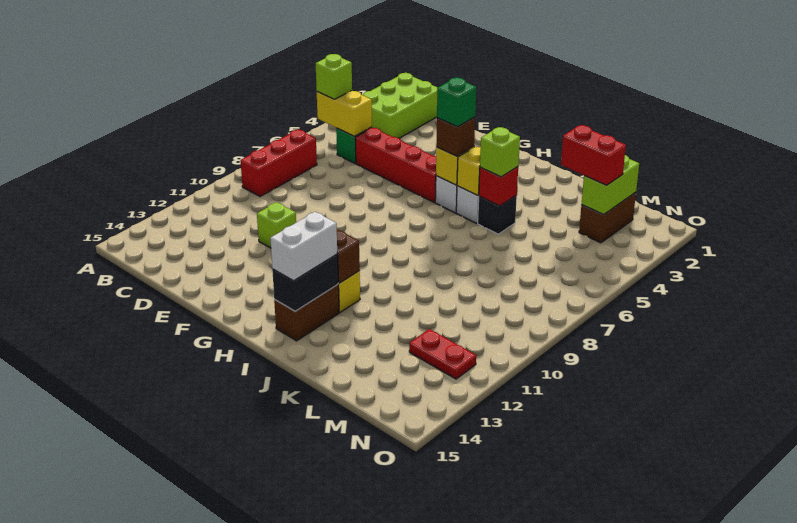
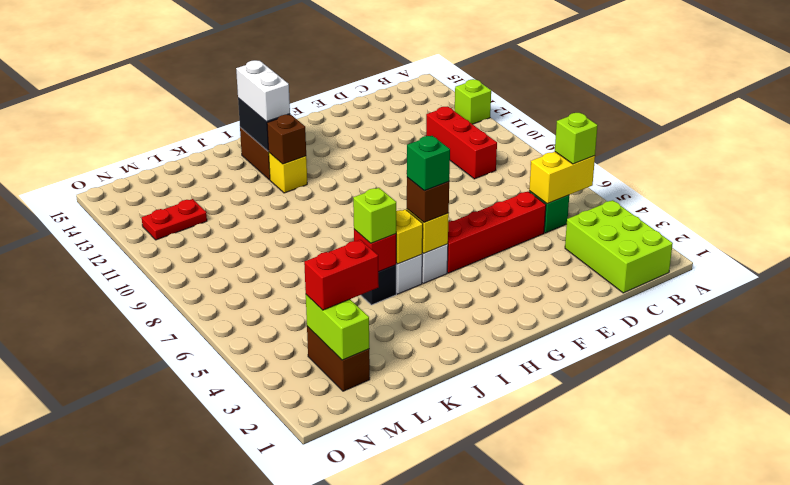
red brick B7:B9 level 1 -> red brick C9:C11 level 1
lime brick E11 level 1 -> lime brick A12 level 1

